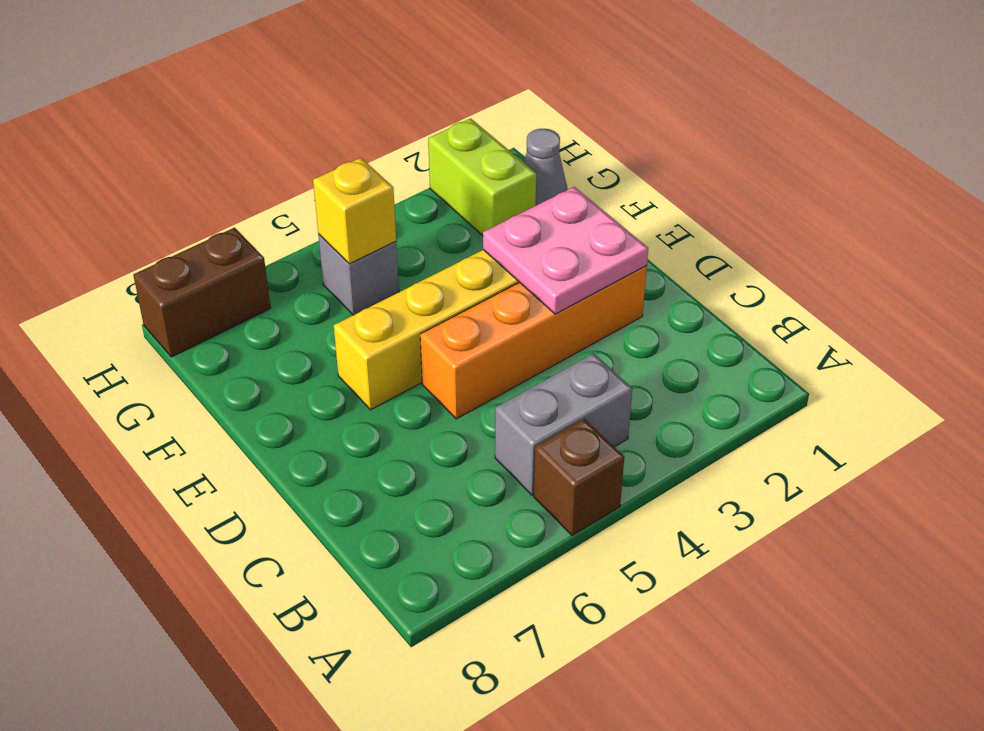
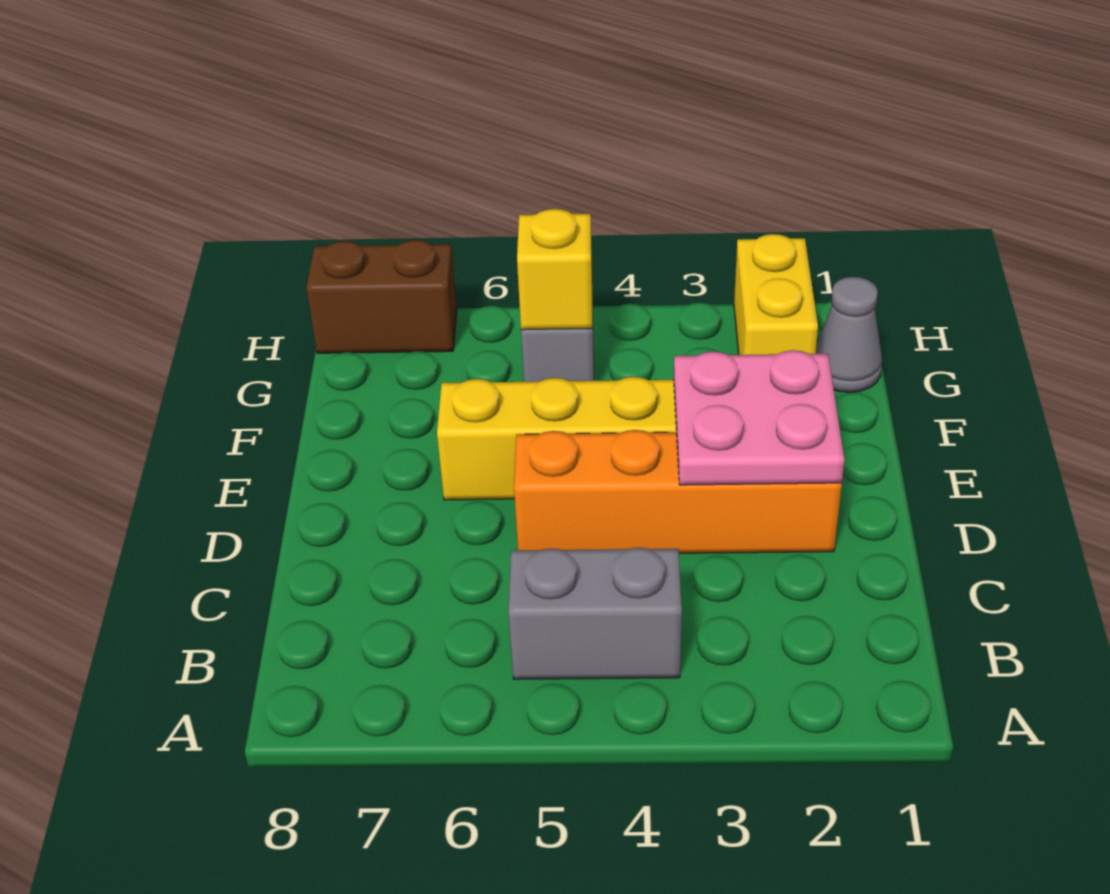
brown brick A5 level 1 -> none
lime brick G2:H2 level 1 -> yellow brick G2:H2 level 1

